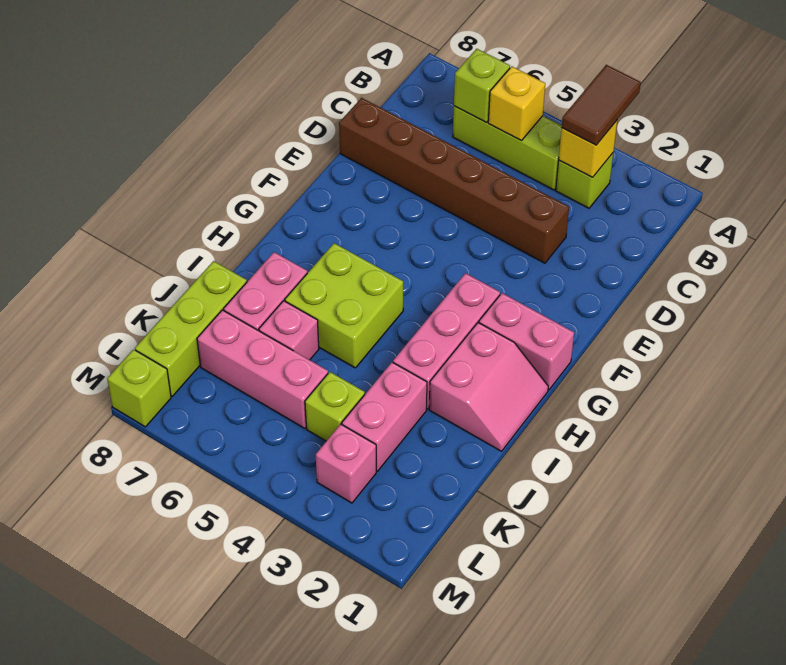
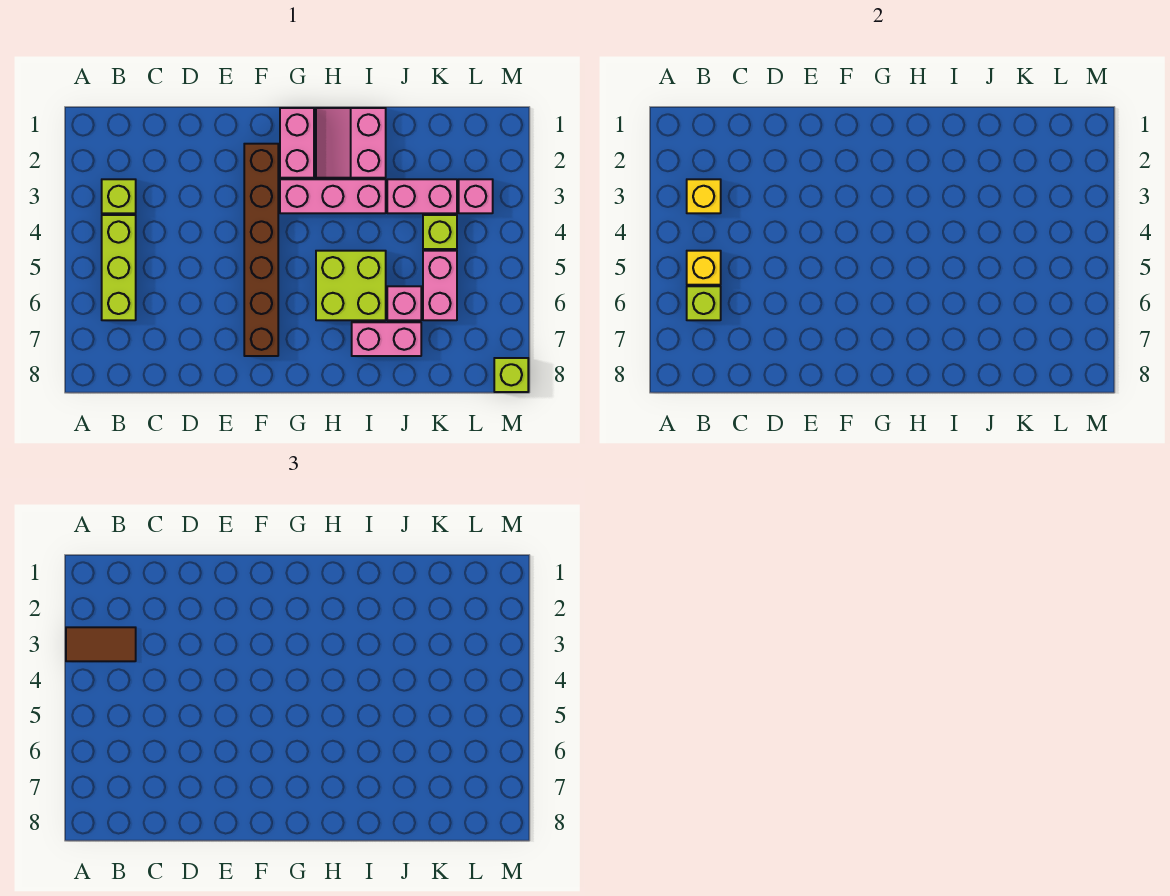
brown brick D3:D8 level 1 -> brown brick F2:F7 level 1
pink slope H1:I2 level 1 top 2 -> pink slope H1:I2 level 1 top I
lime brick J8:L8 level 1 -> none
pink brick K5:K7 level 1 -> pink brick K5:K6 level 1

